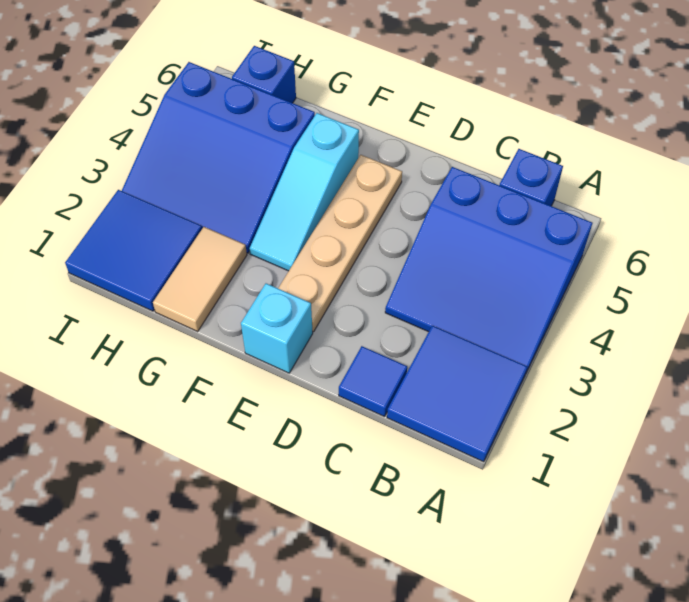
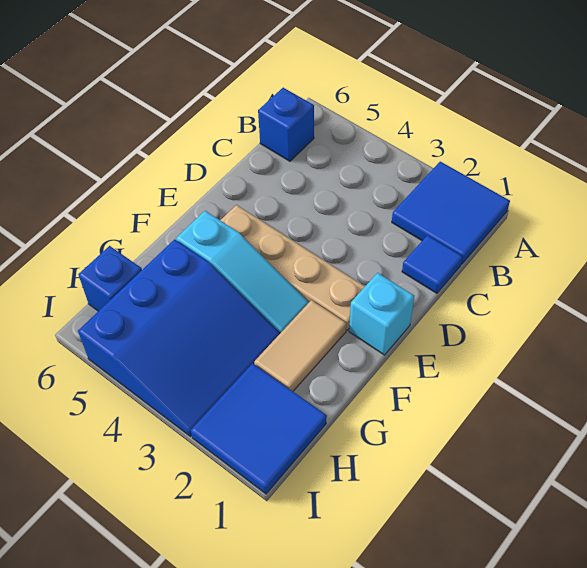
blue slope A3:C5 level 1 top 5 -> none
tan tile G1:G2 level 1 -> tan tile F2:G2 level 1

